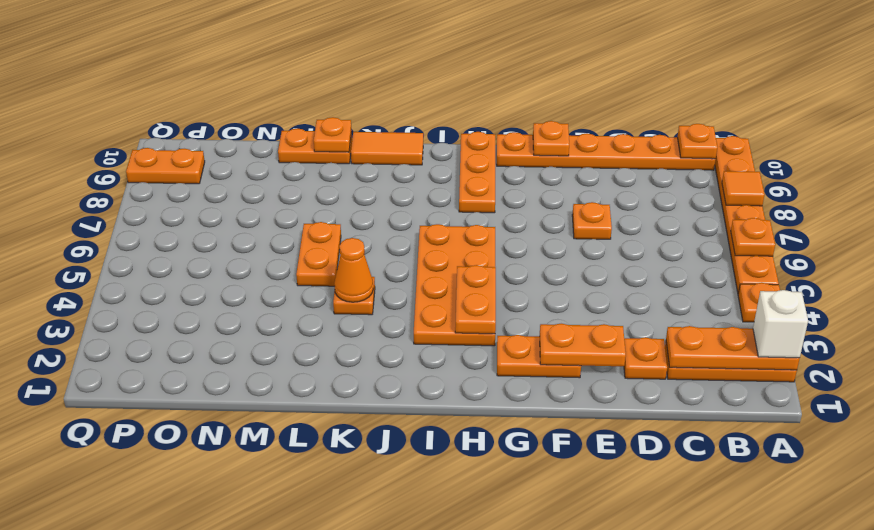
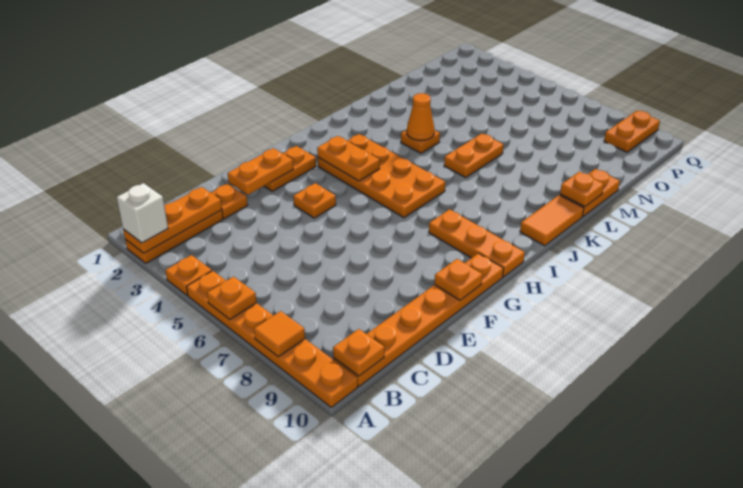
orange plate E7 level 1 -> orange plate F4 level 1
orange plate L5:L6 level 1 -> orange plate K6:L6 level 1

